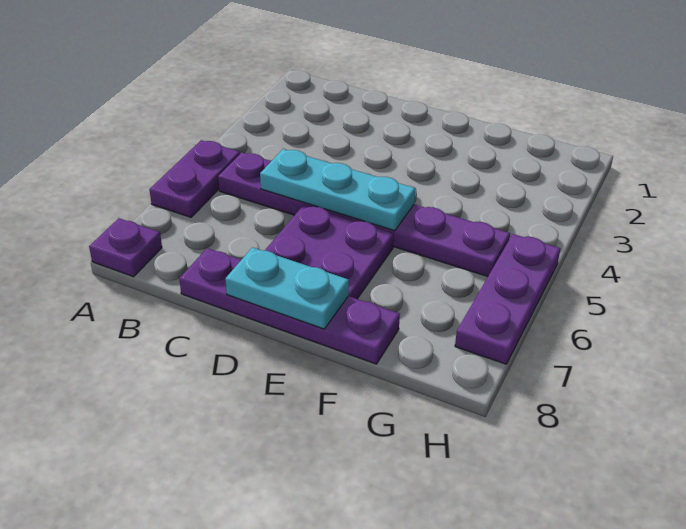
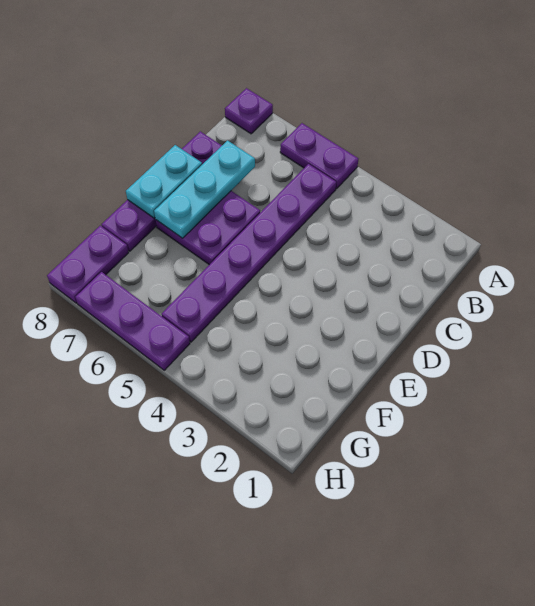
cyan plate C5:E5 level 2 -> cyan plate C7:E7 level 2
none -> purple plate G8:H8 level 1

